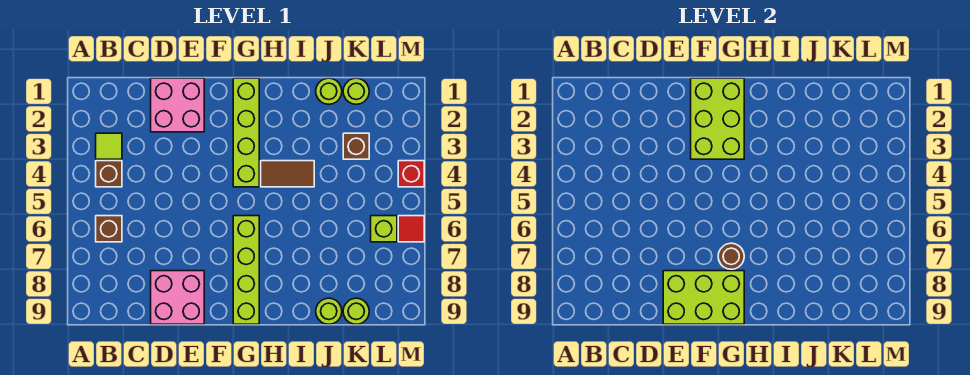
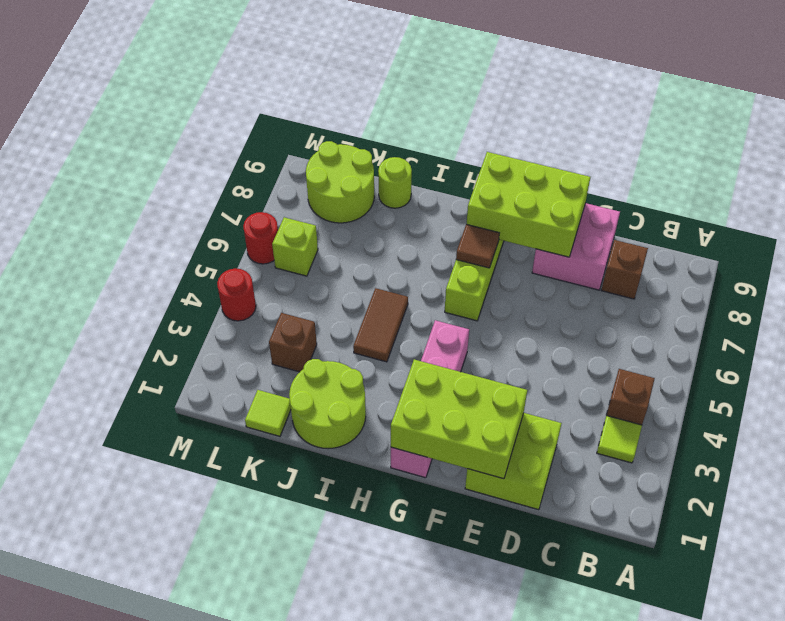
brown brick B6 level 1 -> brown brick C8 level 1
pink brick D1:E2 level 1 -> lime brick D1:E2 level 1
lime brick F1:G3 level 2 -> lime brick E1:G2 level 2
lime brick G1:G4 level 1 -> pink brick G1:G4 level 1
brown round brick G7 level 2 -> brown tile G7 level 2
brown tile H4:I4 level 1 -> brown tile I4:I5 level 1
lime round brick J1 level 1 -> lime round brick I1:J2 level 1
lime round brick K1 level 1 -> lime tile K1 level 1
lime round brick K9 level 1 -> lime round brick K8:L9 level 1
red brick M4 level 1 -> red round brick M4 level 1
red tile M6 level 1 -> red round brick M6 level 1

